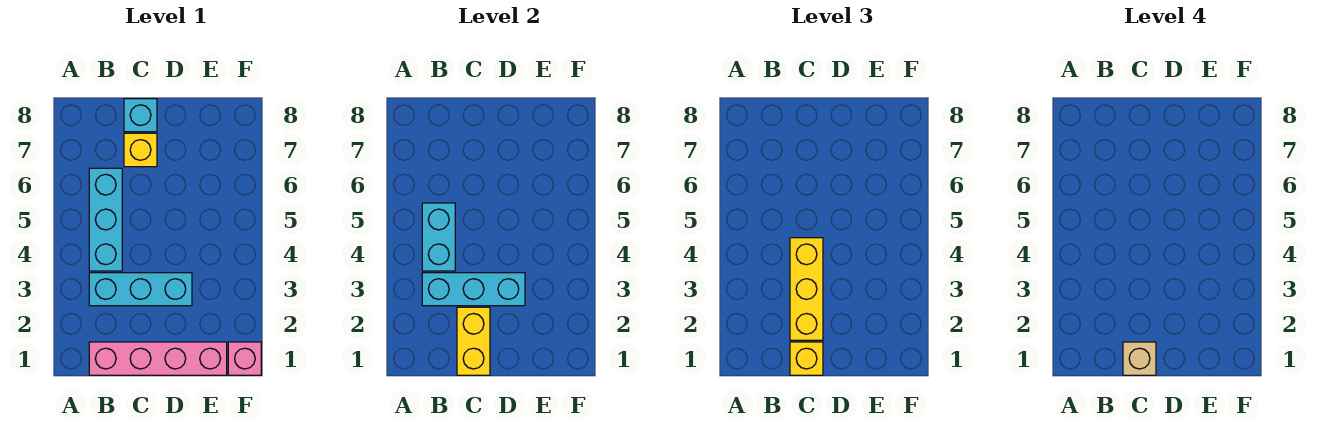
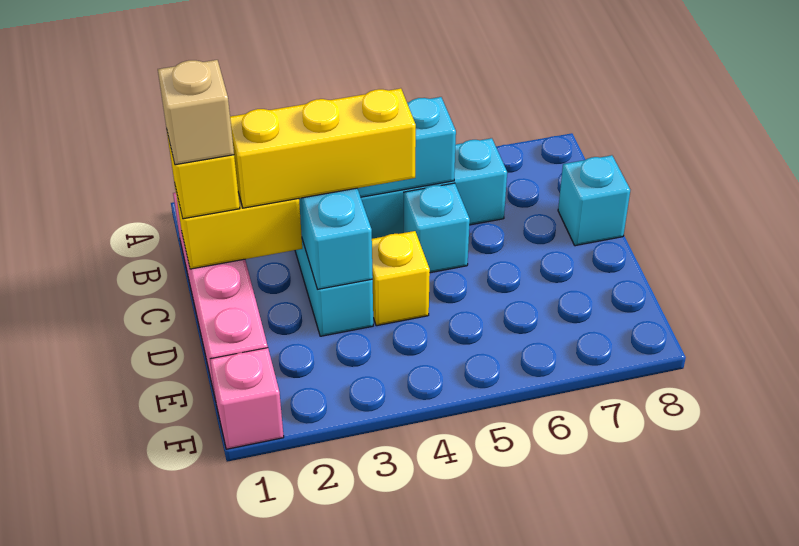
none -> cyan brick C5 level 1
yellow brick C7 level 1 -> yellow brick D4 level 1

